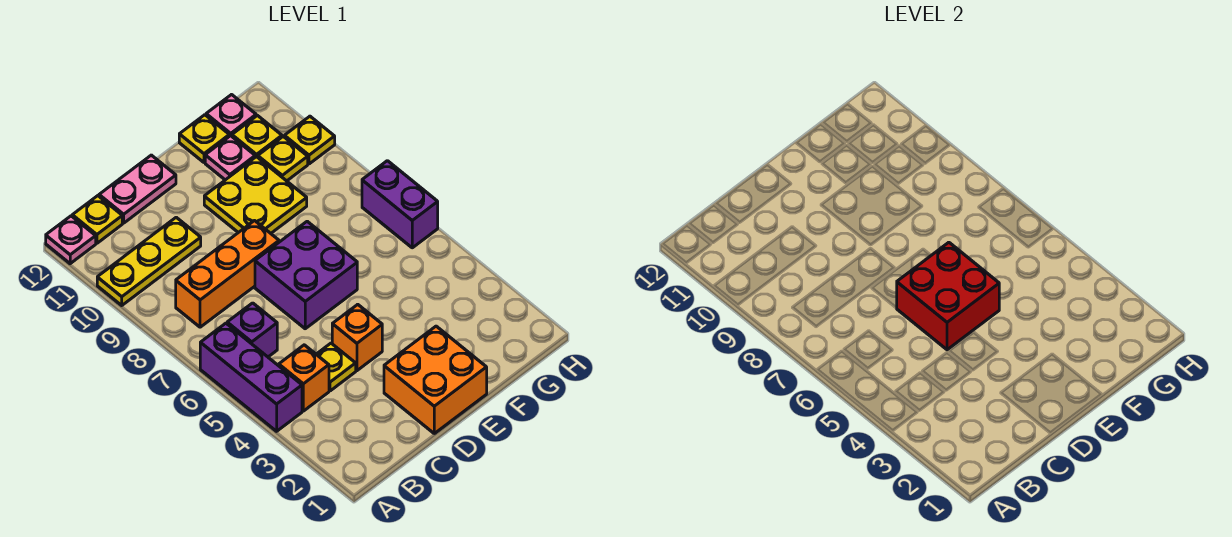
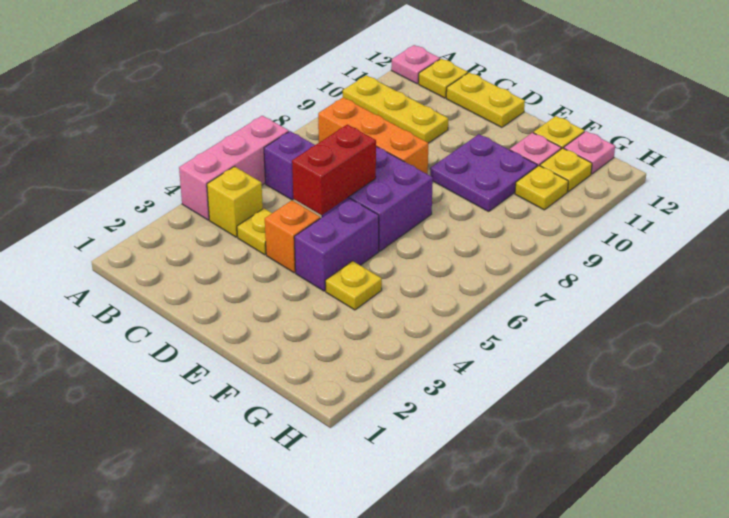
purple brick A4:A6 level 1 -> pink brick A4:A6 level 1
orange brick B4 level 1 -> yellow brick B4 level 1
pink plate C12:D12 level 1 -> yellow plate C12:D12 level 1
orange brick D1:E2 level 1 -> none
red brick D5:E6 level 2 -> red brick D5:D6 level 2
yellow plate E9:F10 level 1 -> purple plate E9:F10 level 1
purple brick H6:H7 level 1 -> purple brick E4:E5 level 1
yellow plate H10 level 1 -> yellow plate F4 level 1

